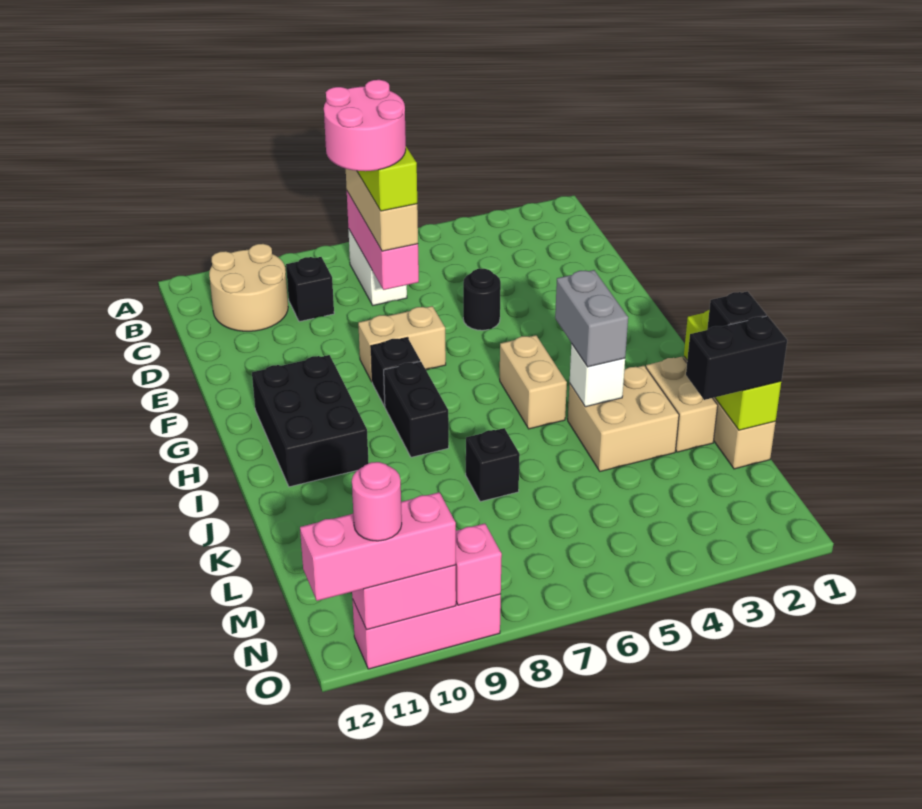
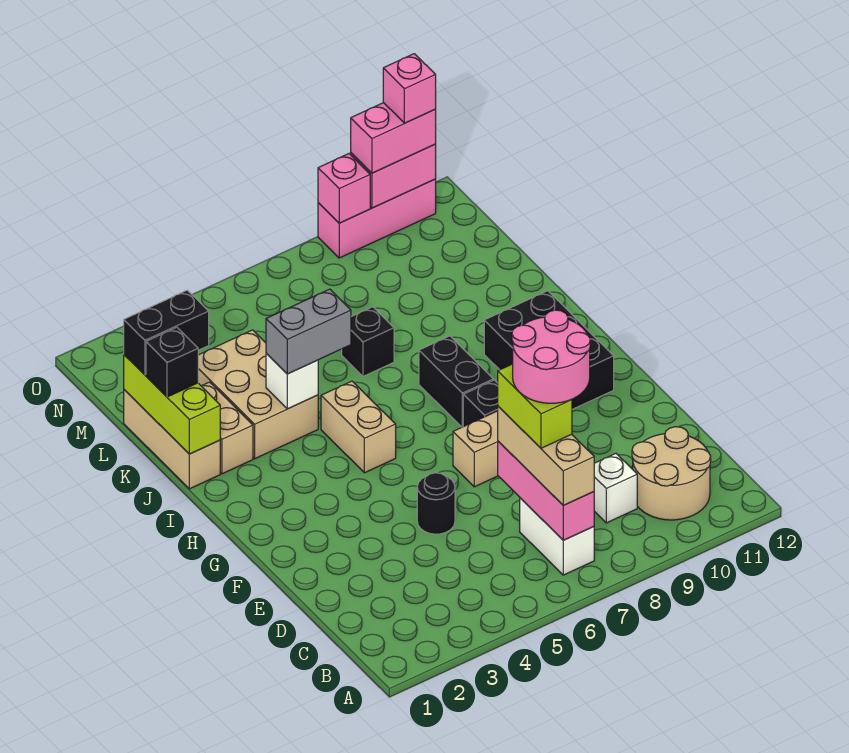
black brick C9 level 1 -> white brick C9 level 1
grey brick I4:J4 level 3 -> grey brick J4:J5 level 3
tan brick J3:K4 level 1 -> tan brick J3:L4 level 1
pink brick O10:O12 level 3 -> pink brick O10:O11 level 3
pink round brick O11 level 4 -> pink brick O11 level 4

